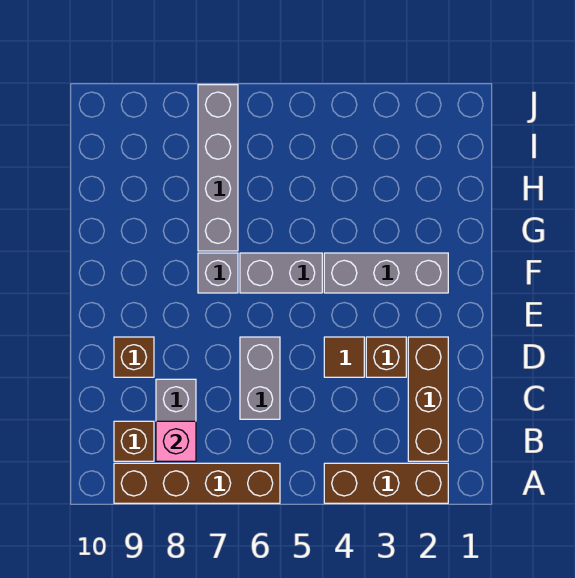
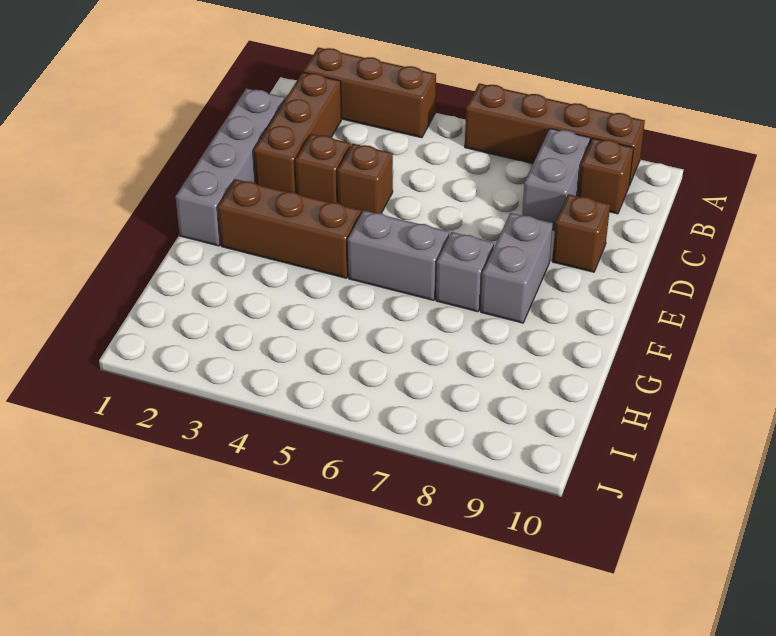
pink brick B8 level 2 -> none
grey brick C6:D6 level 1 -> grey brick E8:F8 level 1
brown tile D4 level 1 -> brown brick D4 level 1
grey brick F2:F4 level 1 -> brown brick F2:F4 level 1
grey brick G7:J7 level 1 -> grey brick C1:F1 level 1

